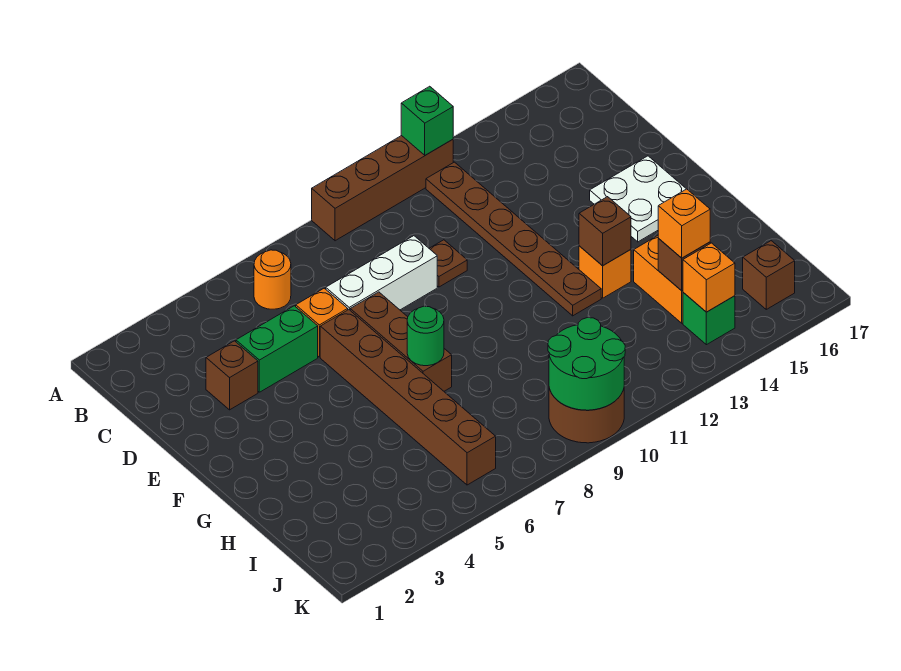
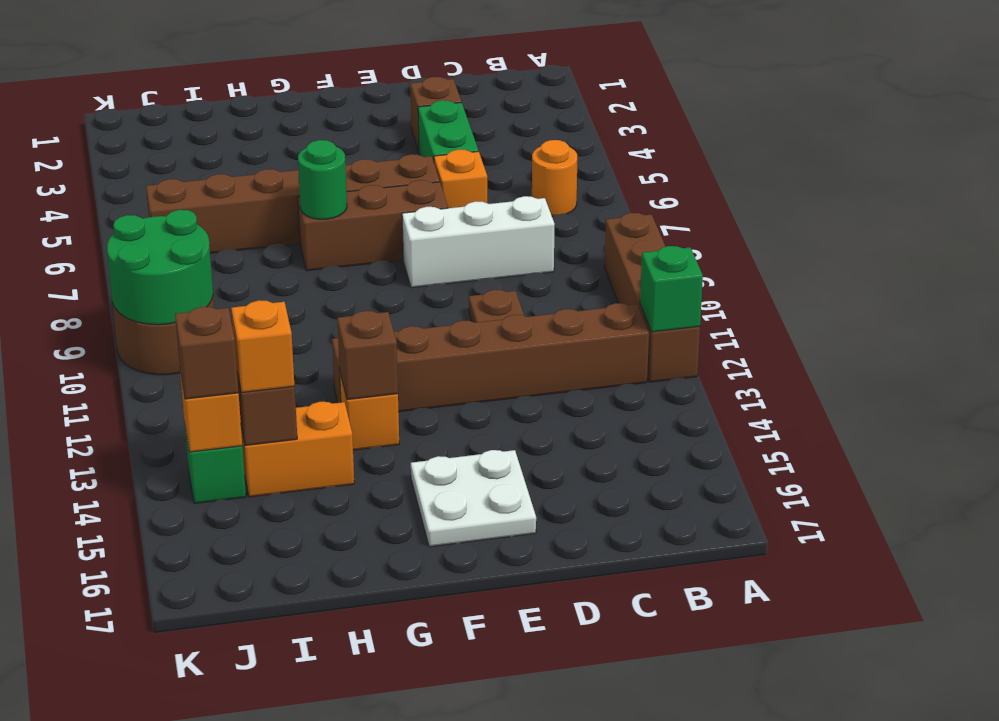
brown plate B12:G12 level 1 -> brown brick B12:G12 level 1
white brick D7:D9 level 1 -> white brick C8:E8 level 1
brown brick J16 level 1 -> brown brick J14 level 3

